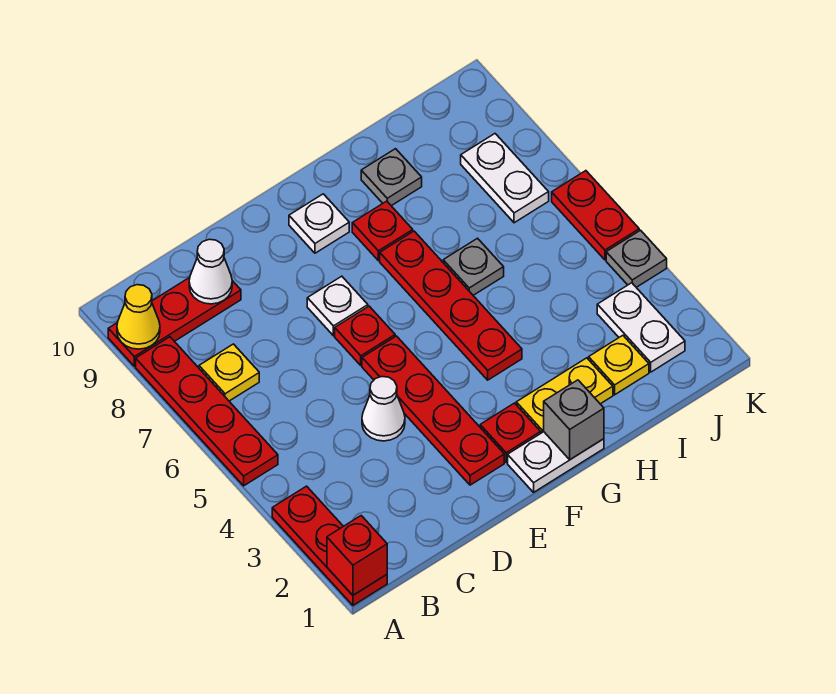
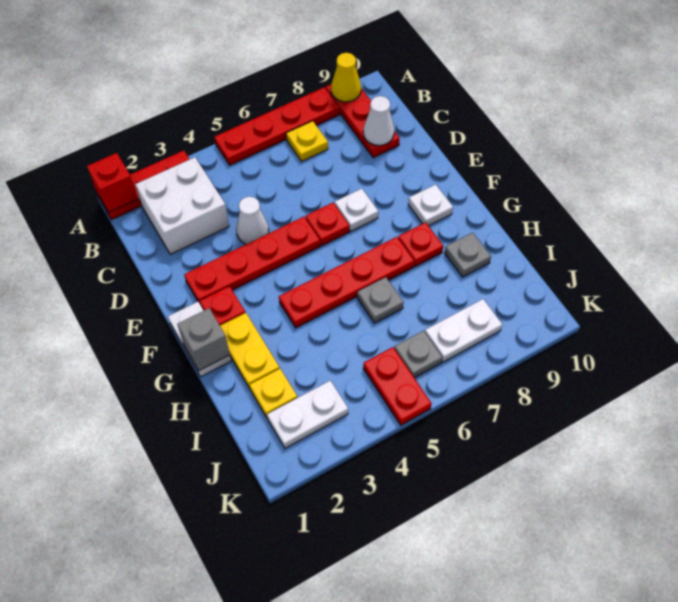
none -> white brick B2:C3 level 1
grey plate K4 level 1 -> grey plate J6 level 1
red plate K5:K6 level 1 -> red plate J5:K5 level 1

